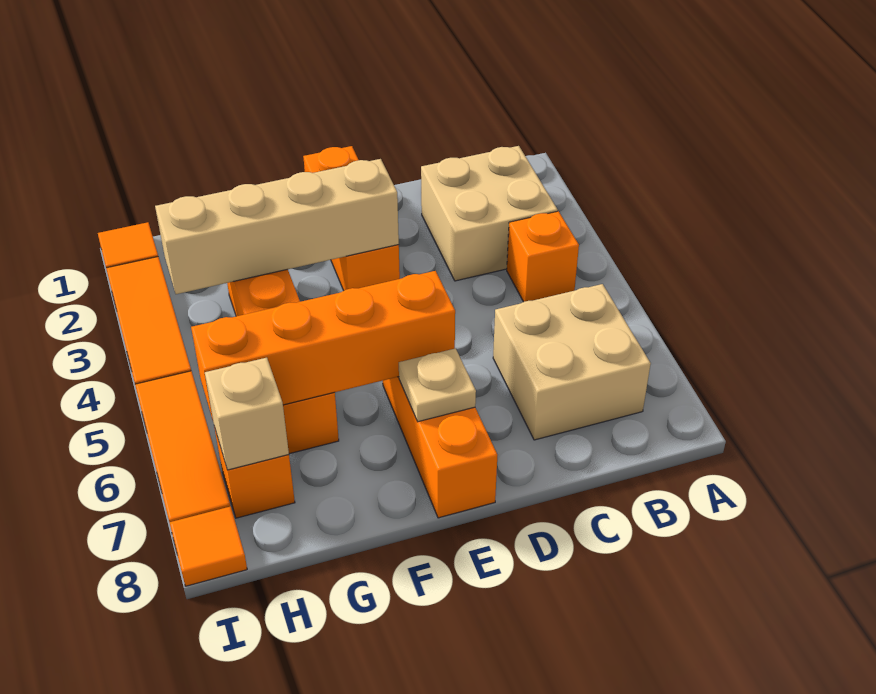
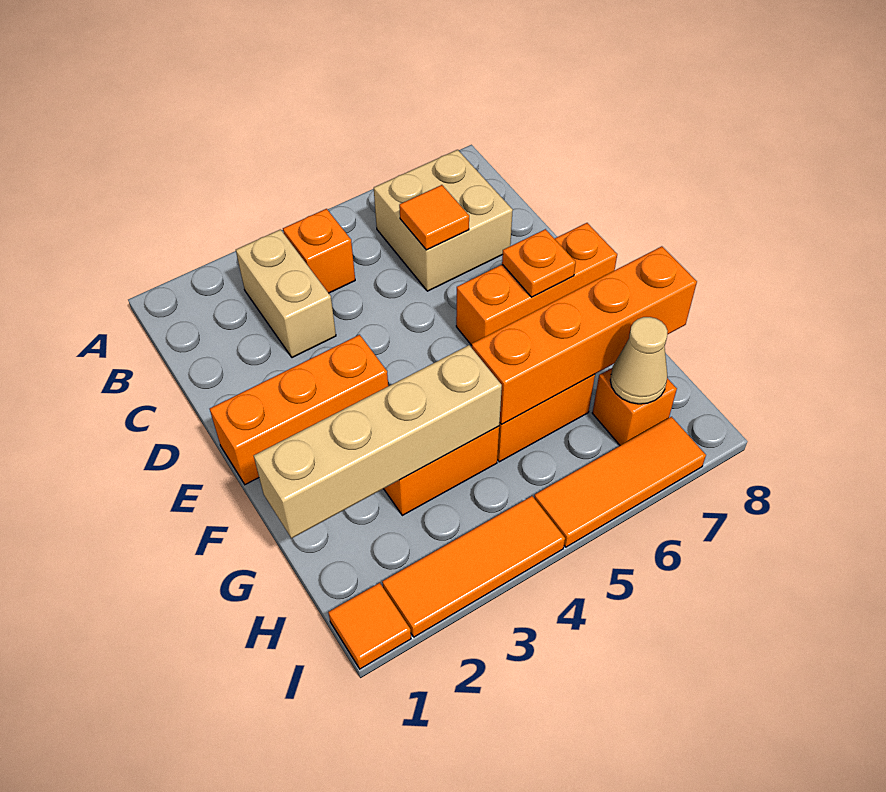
tan brick B2:C3 level 1 -> tan brick B3:C3 level 1
tan brick E3:H3 level 2 -> tan brick G1:G4 level 2
orange brick E6:H6 level 2 -> orange brick G5:G8 level 2
tan plate E7 level 2 -> orange plate E7 level 2
tan brick H7 level 2 -> tan cone H7 level 2
orange tile I8 level 1 -> orange tile C6 level 2

